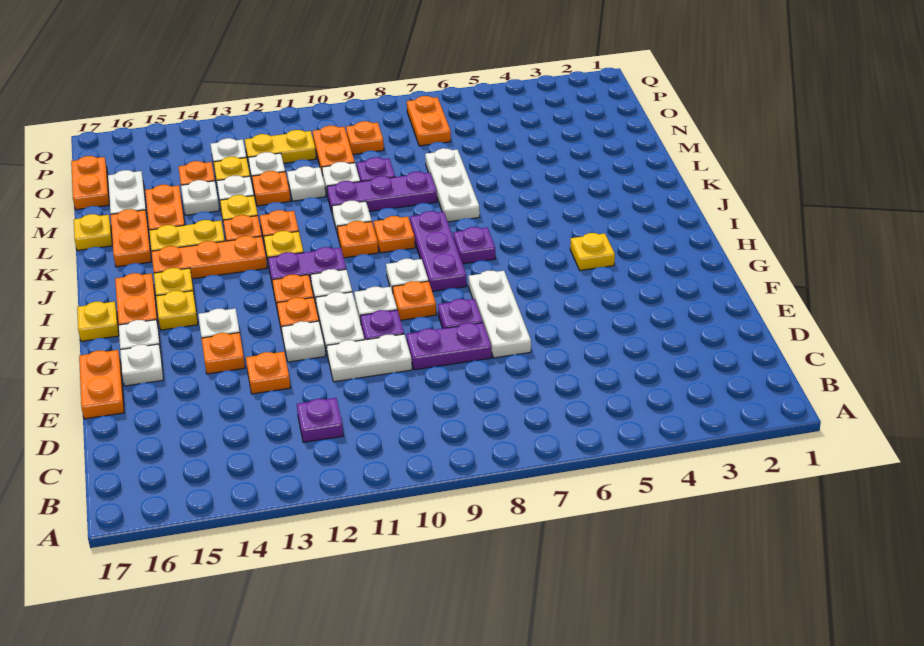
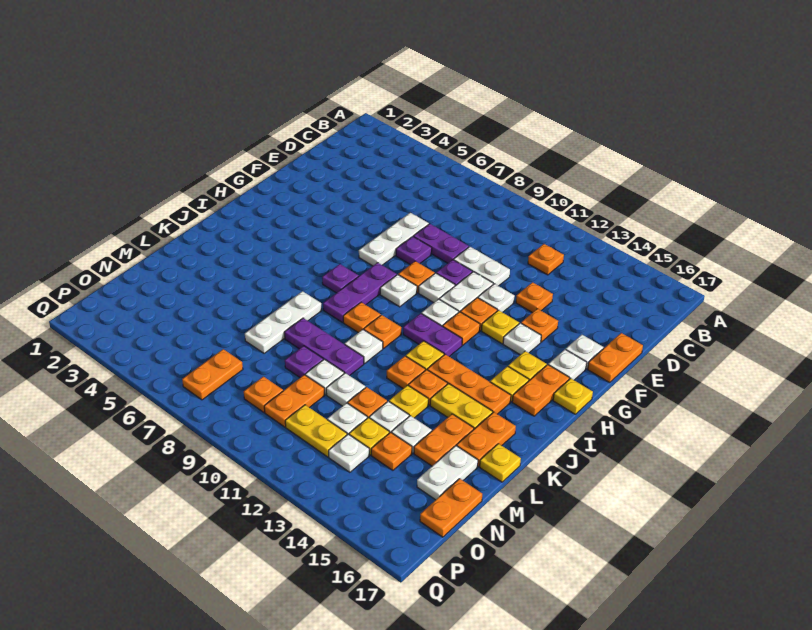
purple plate C12 level 1 -> orange plate C12 level 1
yellow plate H4 level 1 -> yellow plate G13 level 1

